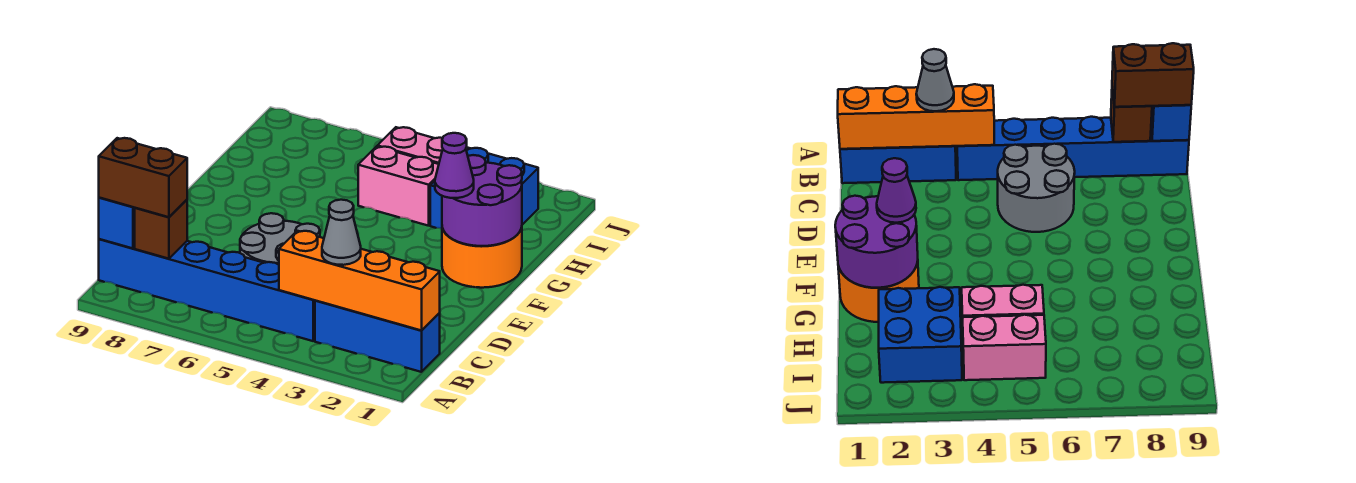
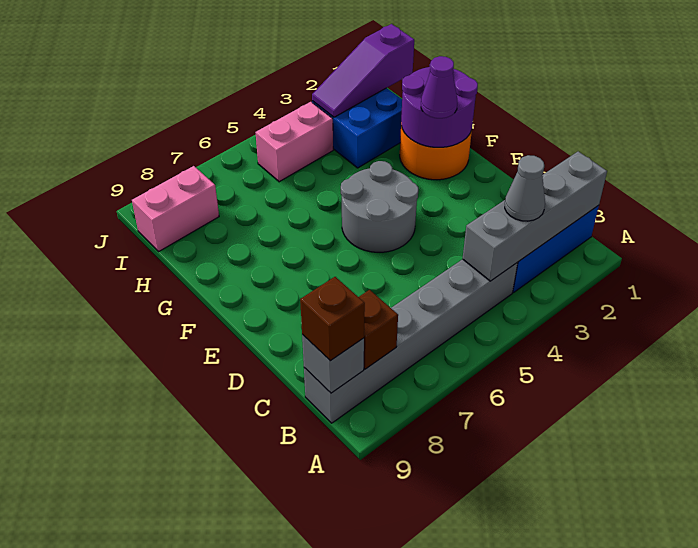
orange brick B1:B4 level 2 -> grey brick B1:B4 level 2
blue brick B4:B9 level 1 -> grey brick B4:B9 level 1
brown brick B8:B9 level 3 -> brown brick B9 level 3
blue brick B9 level 2 -> grey brick B9 level 2
grey round brick C5:D6 level 1 -> grey round brick E4:F5 level 1
pink brick H4:H5 level 1 -> pink brick I8:I9 level 1
none -> purple slope I1:I3 level 2 top 1

